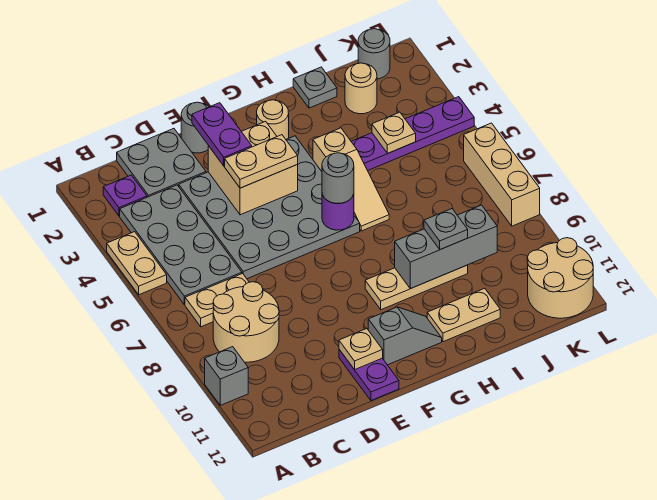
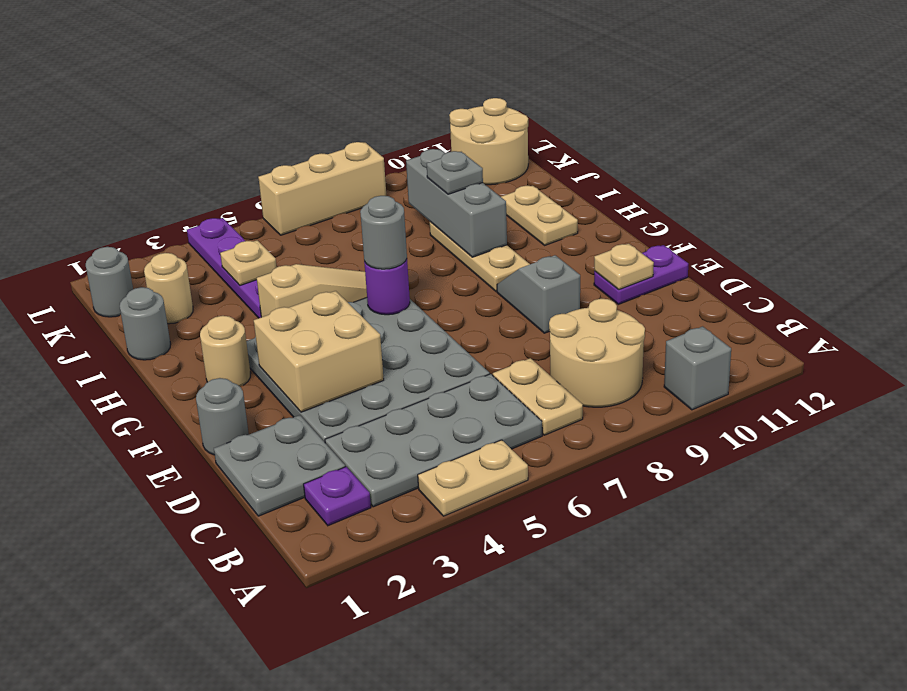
purple plate E2:E3 level 3 -> none
tan plate E4:F4 level 3 -> none
grey slope F11:G11 level 1 top F -> grey slope E9:F9 level 1 top E
grey plate I1 level 1 -> grey round brick I1 level 1

